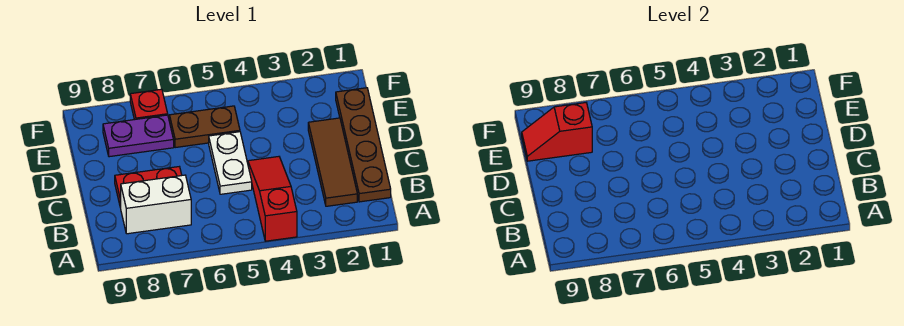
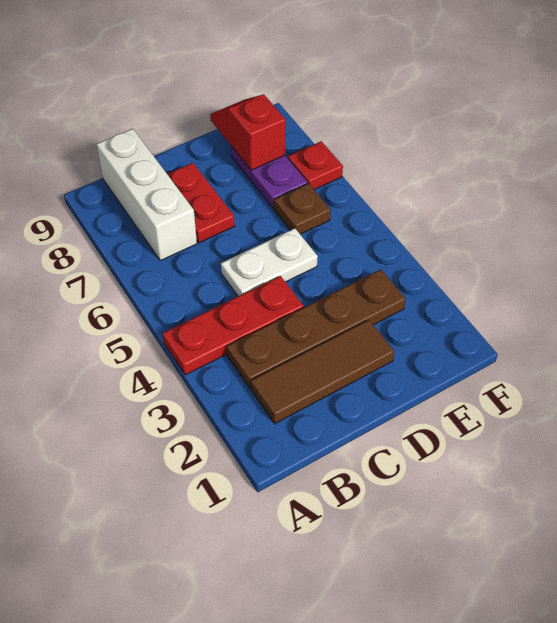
red slope A4:C4 level 1 top A -> red plate A4:C4 level 1
brown plate B1:E1 level 1 -> brown plate B3:E3 level 1
white brick B7:B8 level 1 -> white brick B7:B9 level 1
brown plate E5:E6 level 1 -> brown plate E6 level 1

